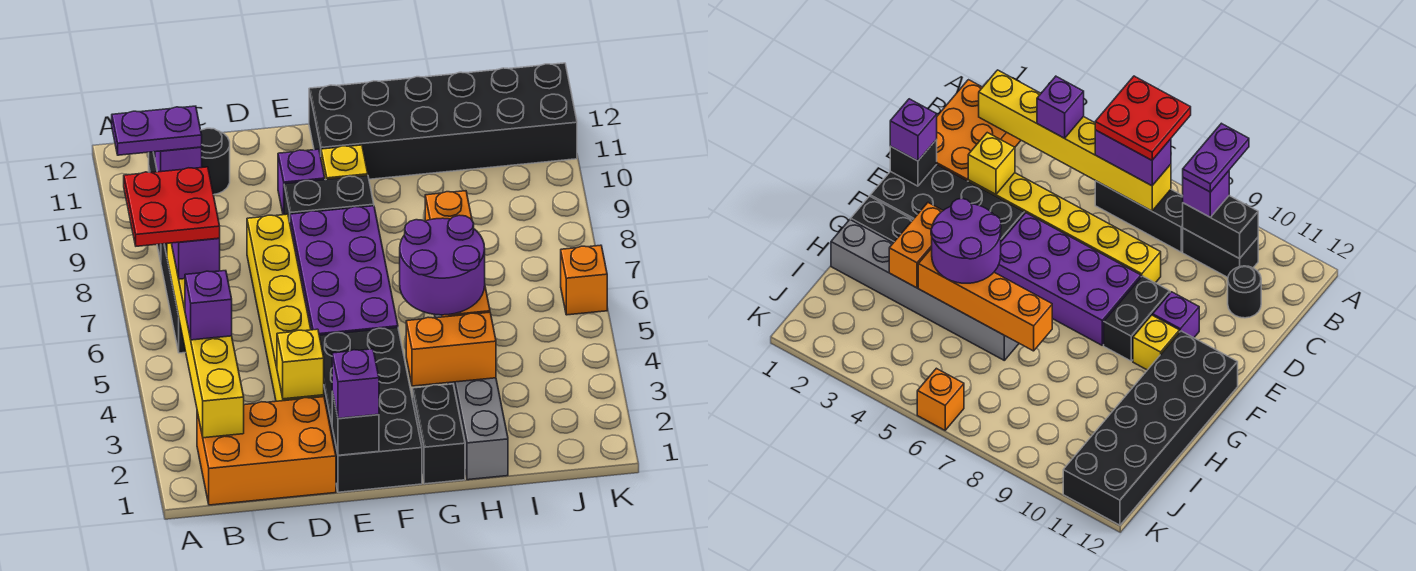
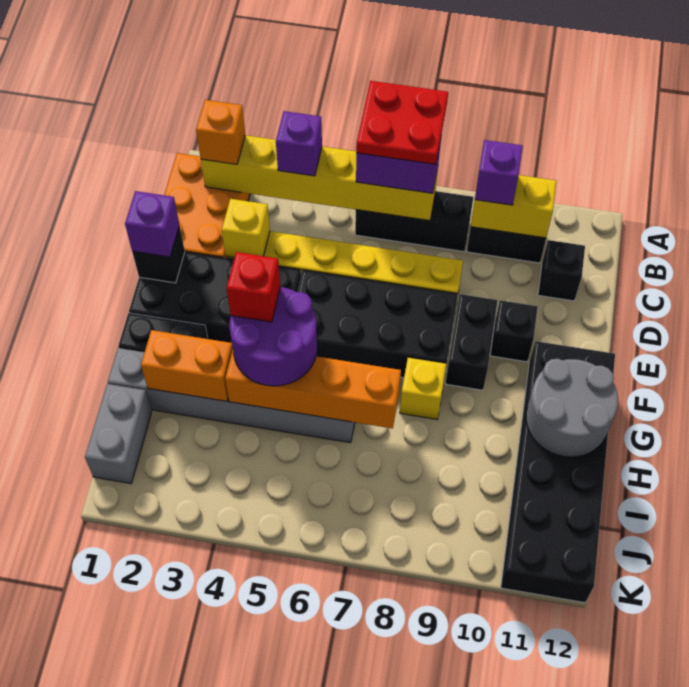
purple plate A9:B9 level 4 -> none
black brick B9:B10 level 2 -> yellow brick B9:B10 level 2
black round brick C11 level 1 -> black brick C11 level 1
purple brick E5:F8 level 1 -> black brick E5:F8 level 1
purple brick E10 level 1 -> black brick E10 level 1
yellow brick F10 level 1 -> yellow brick G8 level 1
orange brick G3:H3 level 2 -> orange brick H2:H3 level 2
none -> red brick G4 level 4
none -> grey round brick G11:H12 level 2
none -> grey brick I1:J1 level 1
orange brick K6 level 1 -> orange brick B2 level 3

